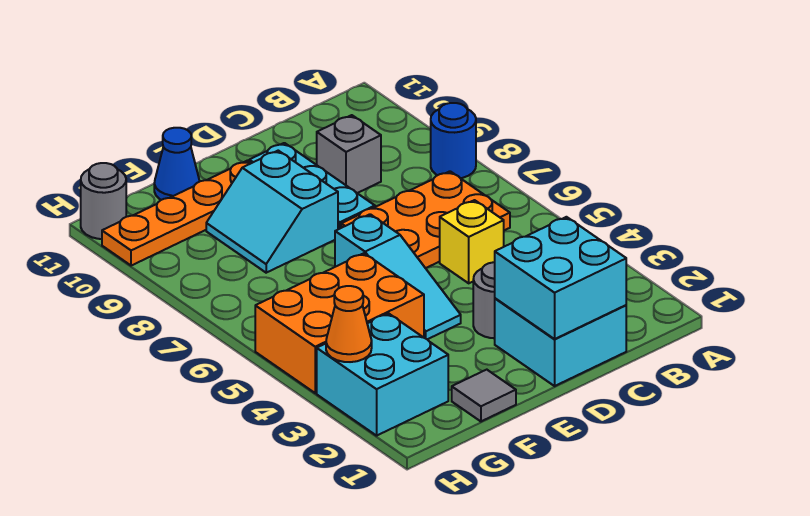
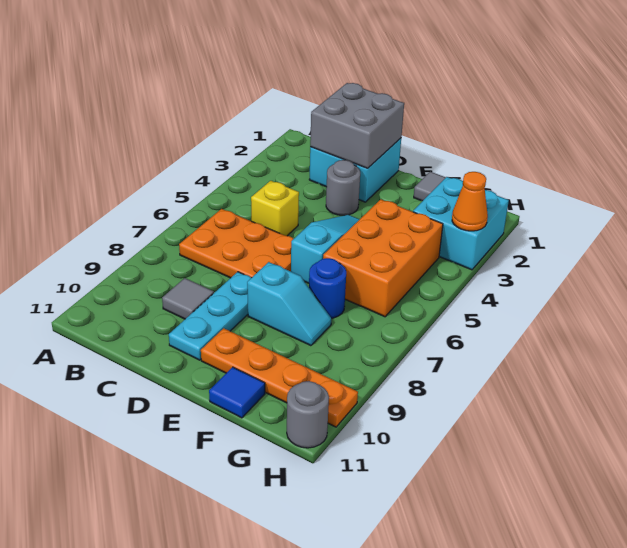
blue round brick A8 level 1 -> blue round brick F7 level 1
cyan brick C1:D2 level 2 -> grey brick C1:D2 level 2
grey brick C9 level 1 -> grey tile C9 level 1
cyan slope E8:F9 level 1 top E -> cyan slope E8:F8 level 1 top E
orange brick F4:H5 level 1 -> orange brick F4:G6 level 1
blue cone F11 level 1 -> blue tile F11 level 1

